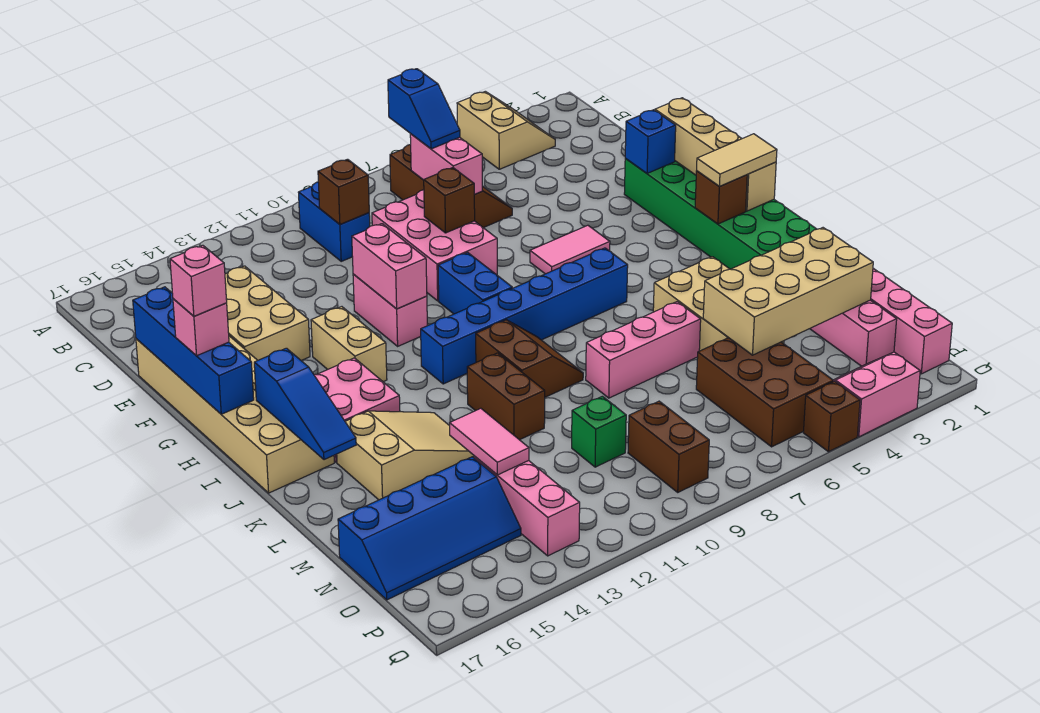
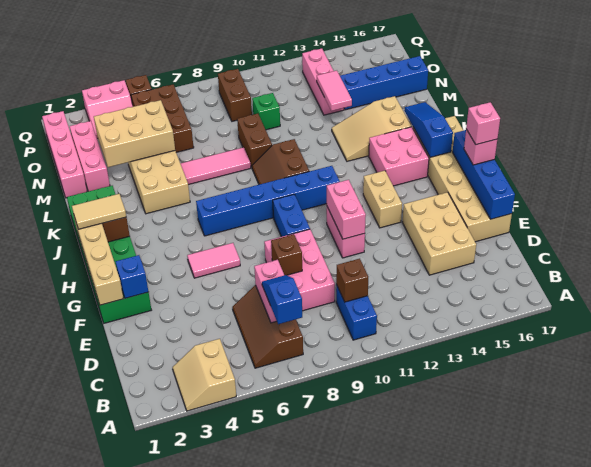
brown brick K11:L11 level 1 -> brown brick L9:M9 level 1
pink brick L6:L8 level 1 -> pink tile L6:L8 level 1
tan brick M2:N5 level 2 -> tan brick M3:N5 level 2

